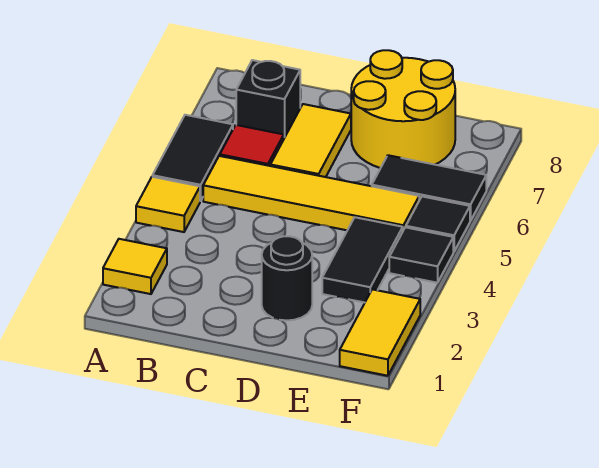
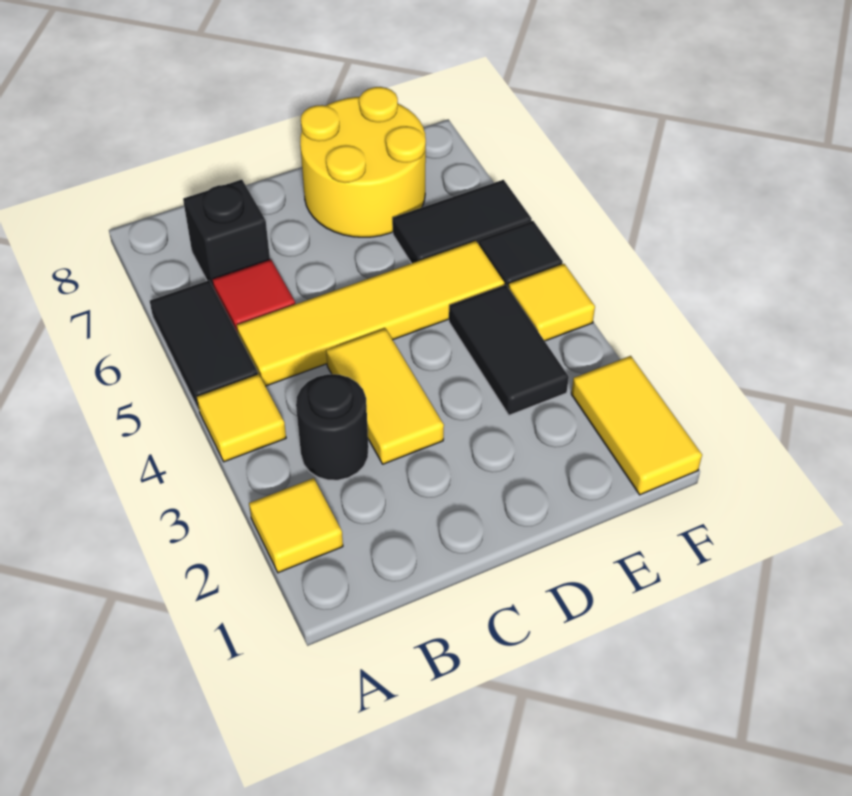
yellow tile C6:C7 level 1 -> yellow tile C3:C4 level 1
black round brick D2 level 1 -> black round brick B3 level 1
black tile F4 level 1 -> yellow tile F4 level 1

